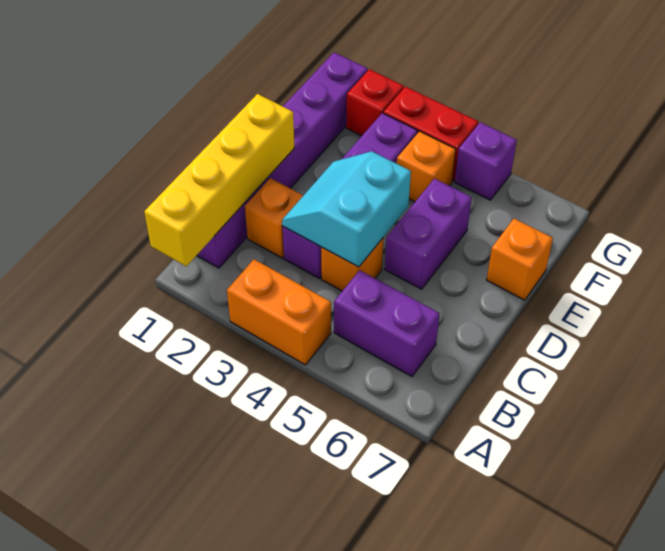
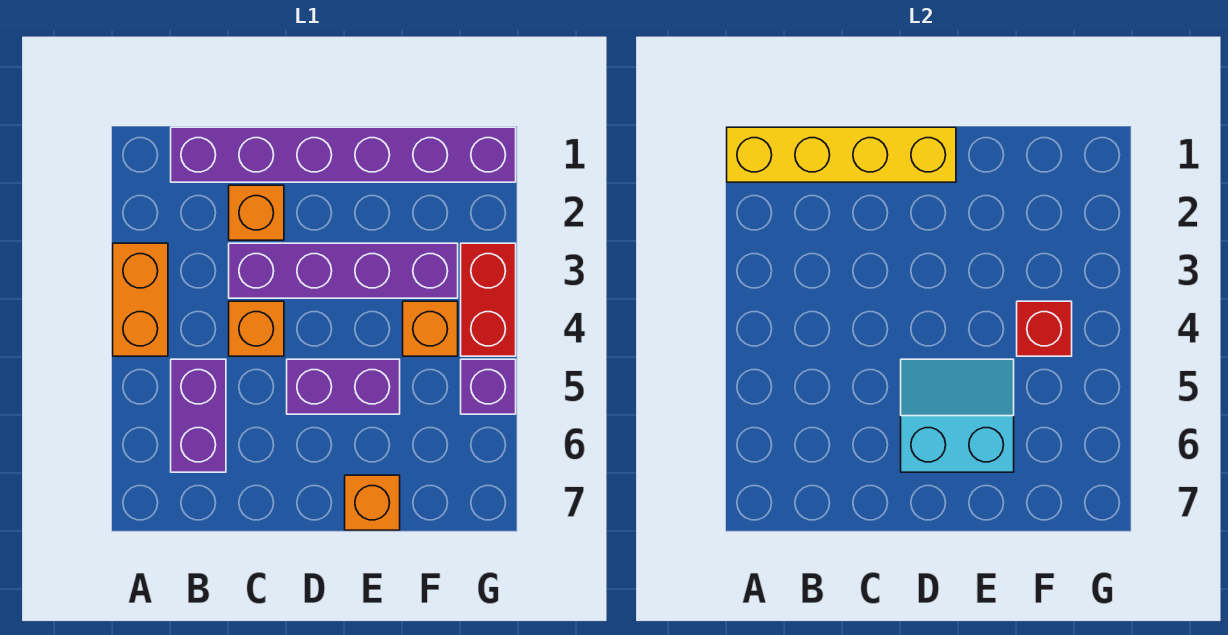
cyan slope C3:D4 level 2 top 4 -> cyan slope D5:E6 level 2 top 6
red brick G2 level 1 -> red brick F4 level 2

